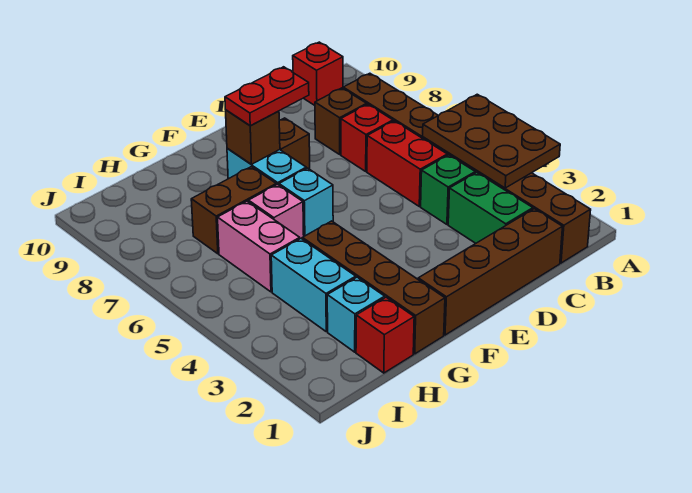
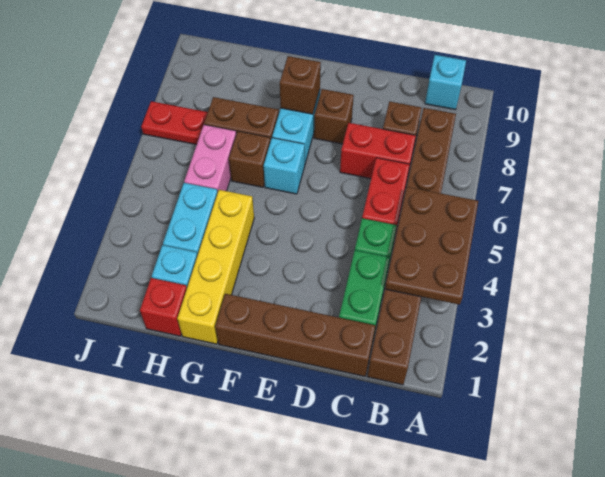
red brick B10 level 1 -> cyan brick B10 level 1
red brick C7 level 1 -> red brick C7:D7 level 1
red plate E8:F8 level 3 -> red plate I7:J7 level 1
brown brick G1:G4 level 1 -> yellow brick G1:G4 level 1
pink brick G6 level 1 -> brown brick G6 level 1

